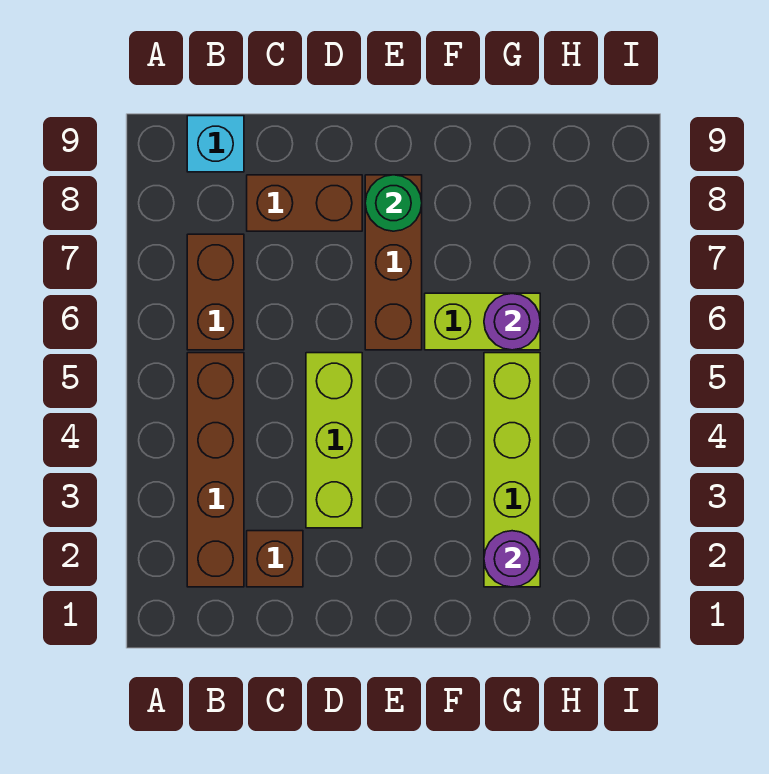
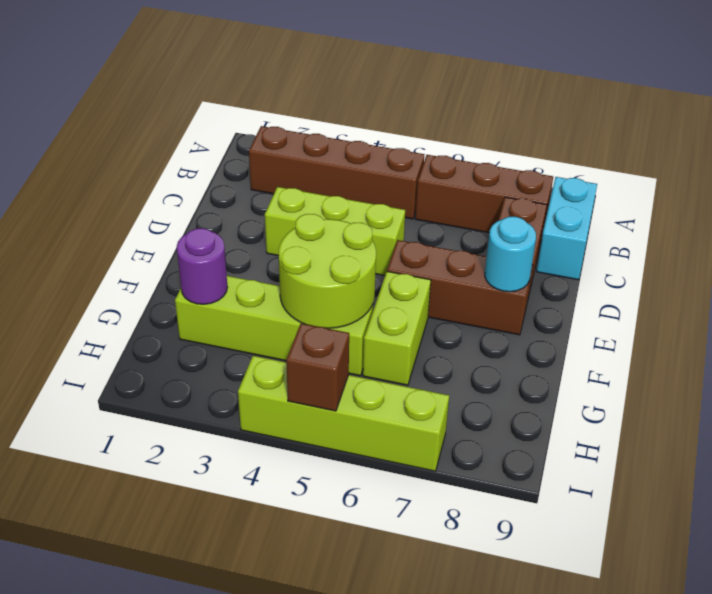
brown brick B6:B7 level 1 -> brown brick B6:B8 level 1
cyan brick B9 level 1 -> cyan brick B9:C9 level 1
brown brick C2 level 1 -> brown brick I5 level 2
green round brick E8 level 2 -> cyan round brick E8 level 2
none -> lime round brick F4:G5 level 2
purple round brick G6 level 2 -> none
none -> lime brick I4:I7 level 1

